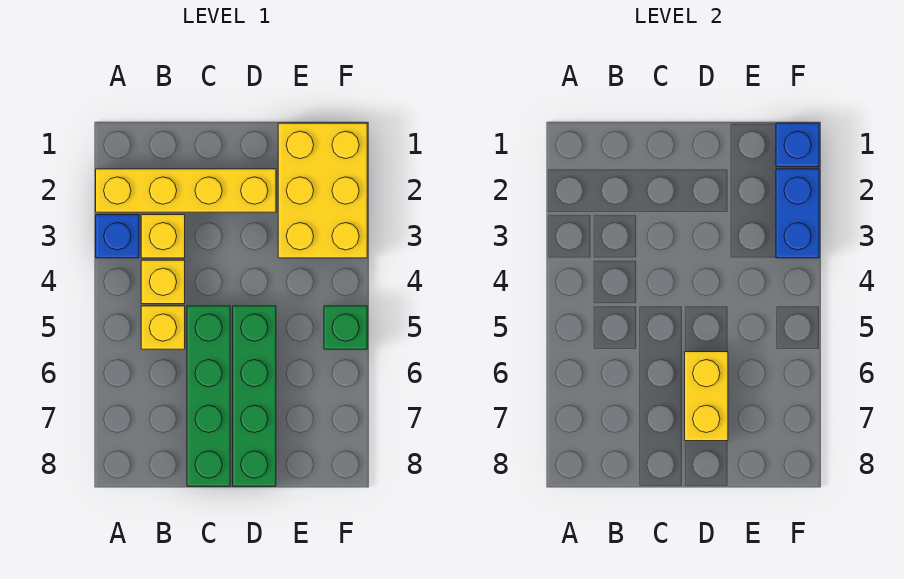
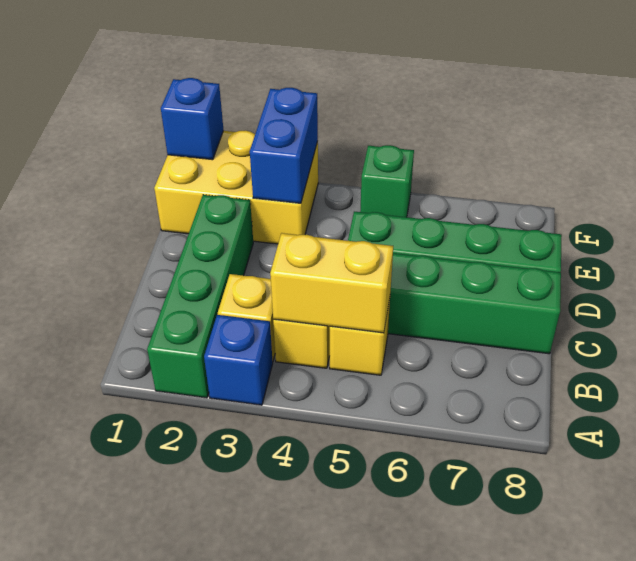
yellow brick A2:D2 level 1 -> green brick A2:D2 level 1
yellow brick D6:D7 level 2 -> yellow brick B4:B5 level 2
blue brick F2:F3 level 2 -> blue brick E3:F3 level 2

